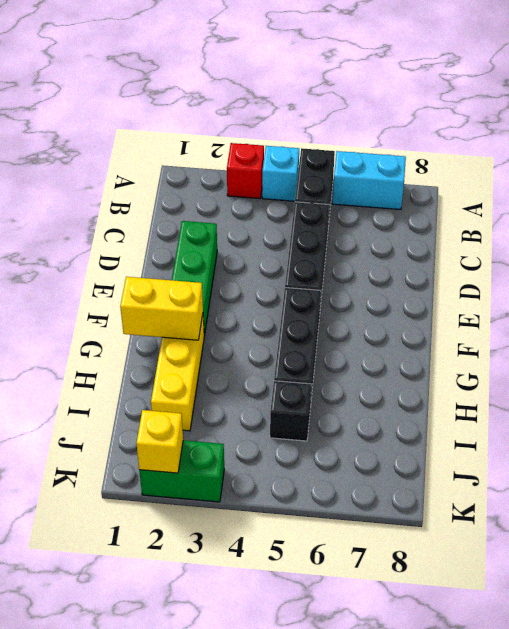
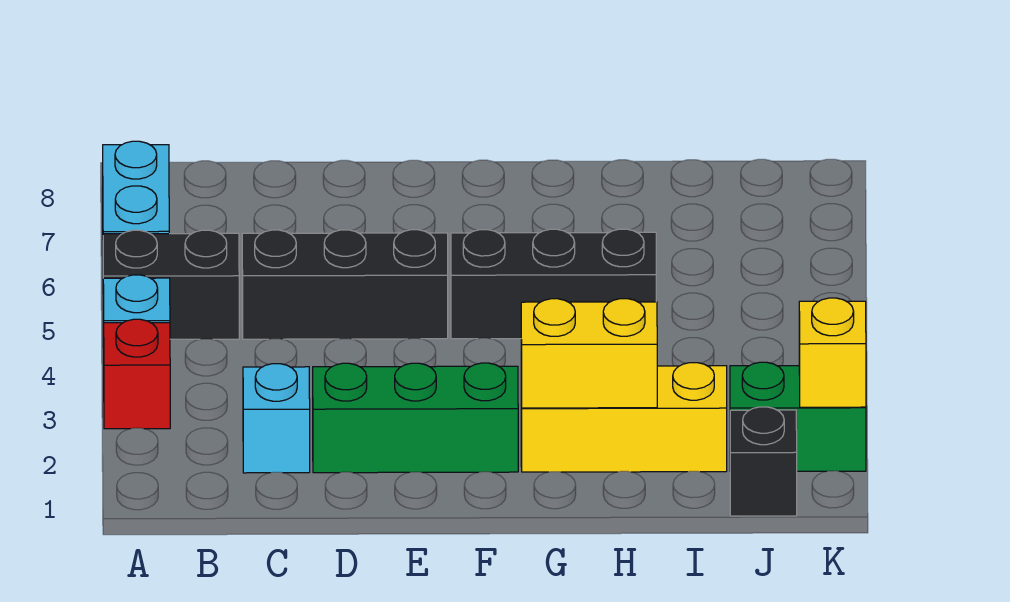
none -> cyan brick C2 level 1
yellow brick G1:G2 level 2 -> yellow brick G2:H2 level 2
black brick I5 level 1 -> black brick J1 level 1
green brick K2:K3 level 1 -> green brick J2:K2 level 1

